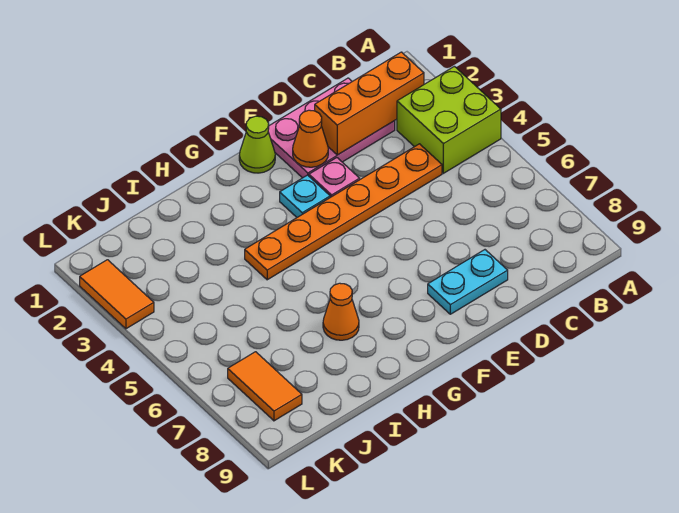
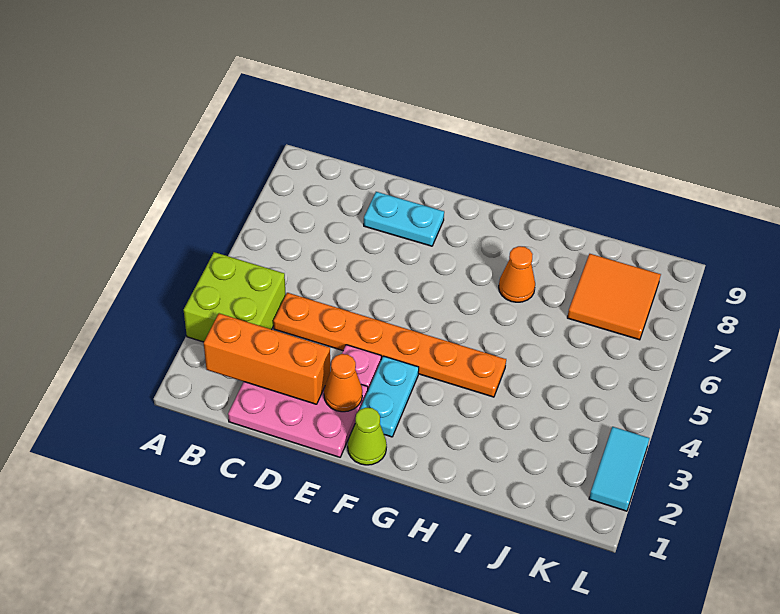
cyan plate F3 level 1 -> cyan plate F2:F3 level 1
orange tile K7:K8 level 1 -> orange tile J7:K8 level 1
orange tile L2:L3 level 1 -> cyan tile L2:L3 level 1

